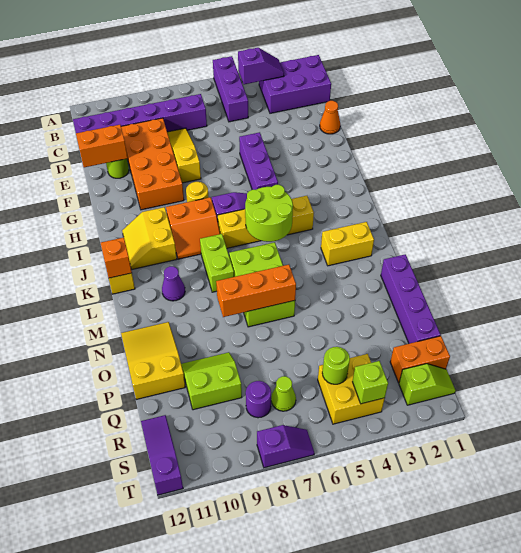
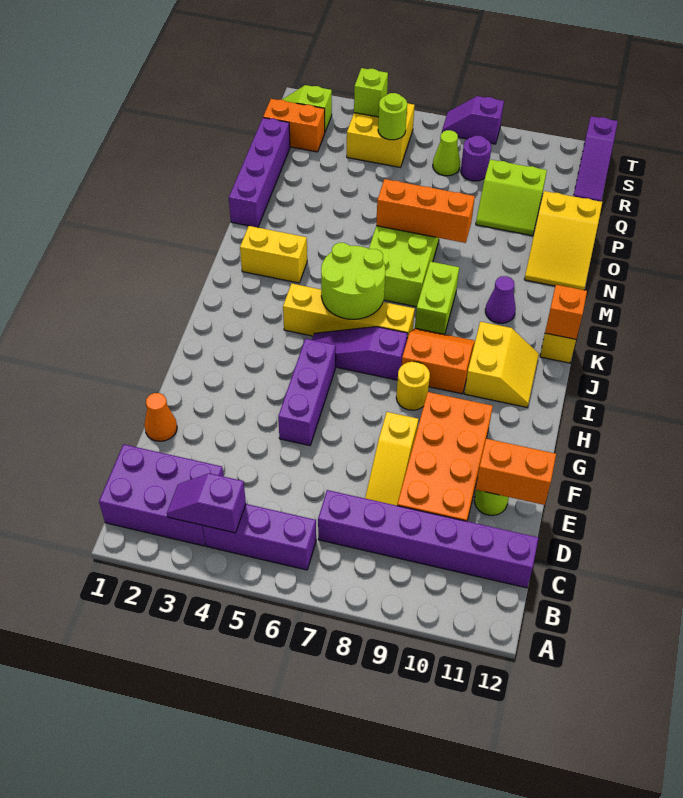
purple brick A5:C5 level 1 -> purple brick B4:B6 level 1

